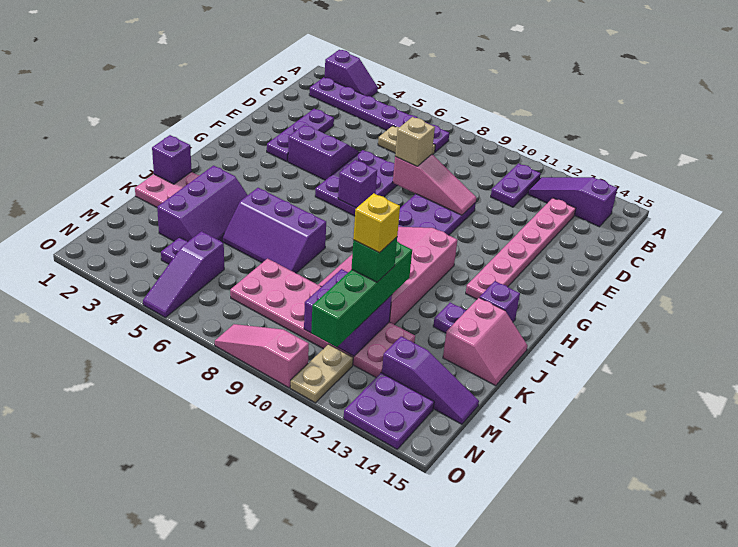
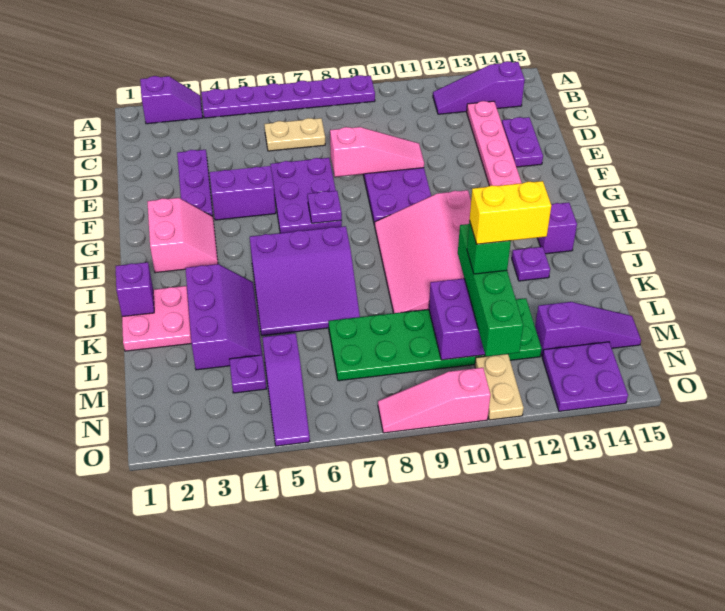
purple plate B2:B7 level 1 -> purple plate A4:A9 level 1
purple plate B11:C11 level 1 -> purple plate D14:E14 level 1
tan brick E8 level 3 -> none
purple brick G7 level 2 -> purple plate G7 level 2
purple slope J5:K7 level 1 top J -> purple slope I5:K7 level 1 top I
pink slope J14:K15 level 1 top 14 -> pink slope G2:H3 level 1 top 2
pink plate L7:M12 level 1 -> green plate L7:M12 level 1
yellow brick L11 level 5 -> yellow brick L11:L12 level 5

